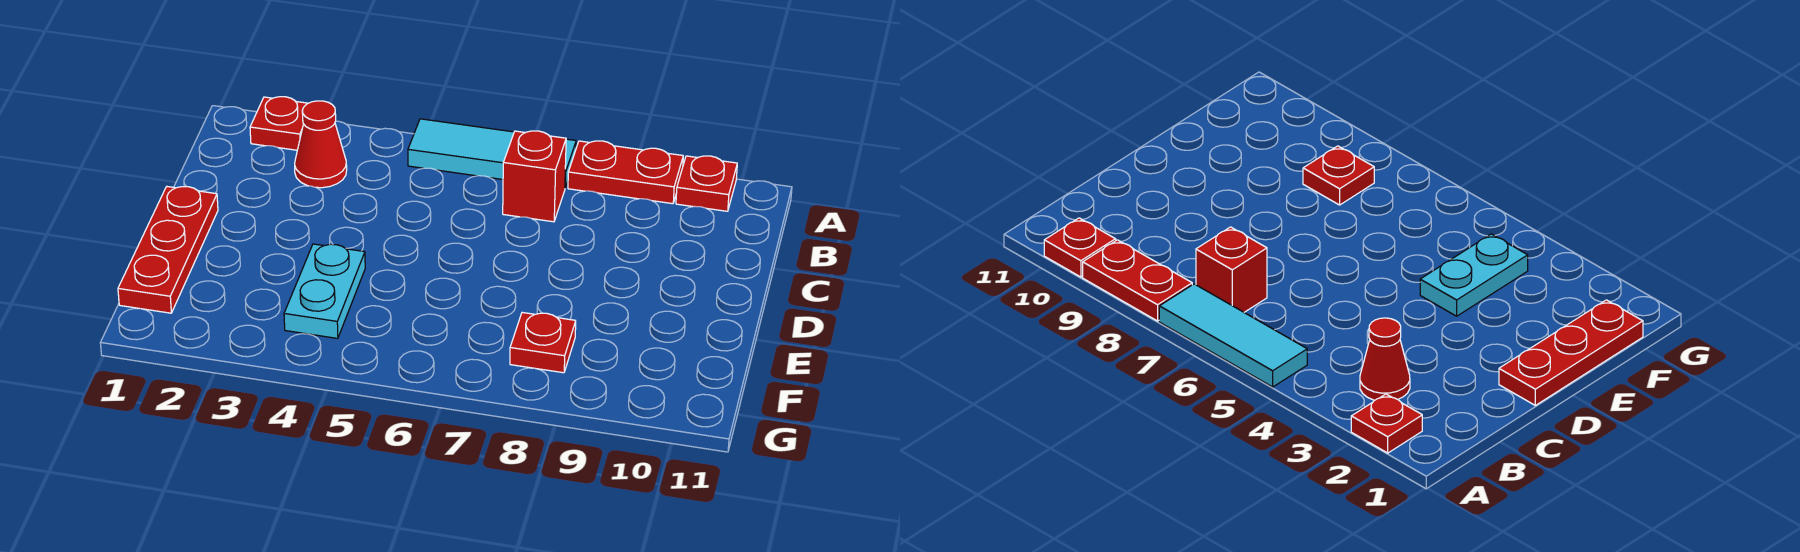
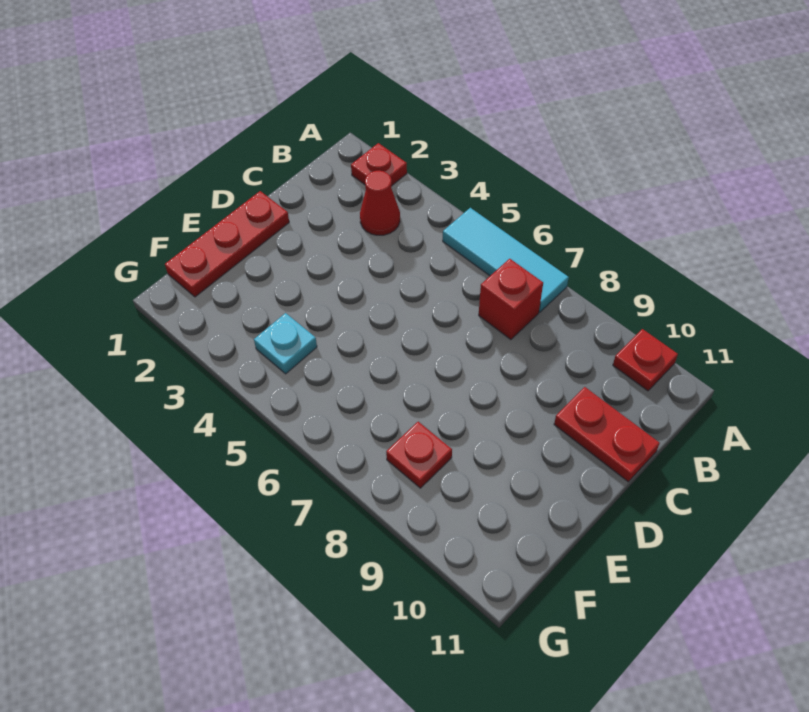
red plate A8:A9 level 1 -> red plate C10:C11 level 1
cyan plate E4:F4 level 1 -> cyan plate F4 level 1

